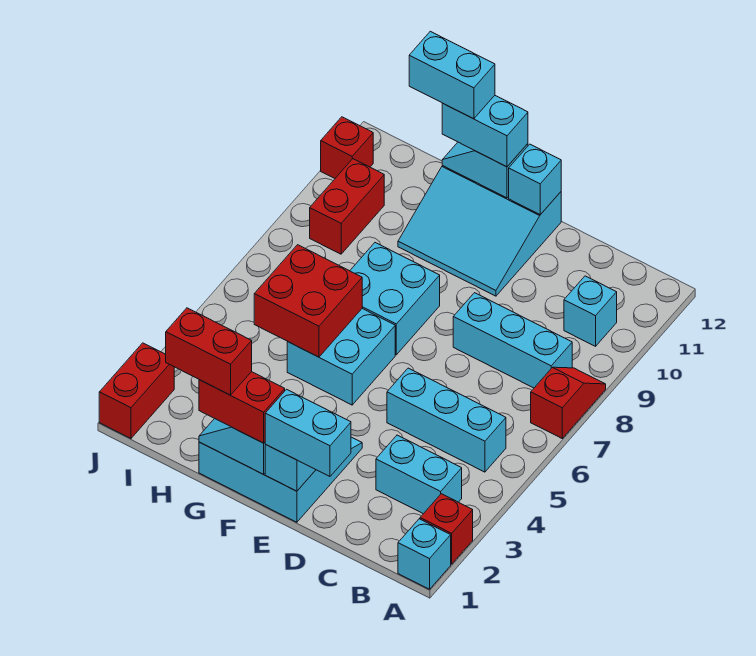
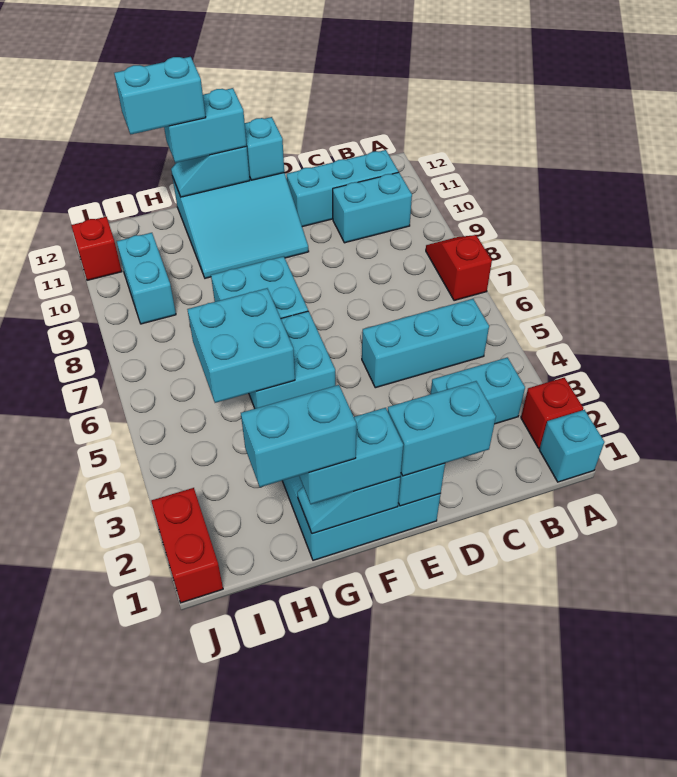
cyan brick B8:D8 level 1 -> cyan brick B11:D11 level 1
cyan brick B10 level 1 -> cyan brick B10:C10 level 1
red brick F1:G1 level 3 -> cyan brick F1:G1 level 3
red brick G1:H1 level 4 -> cyan brick G1:H1 level 4
red brick G5:H6 level 2 -> cyan brick G5:H6 level 2
red brick I9:I10 level 1 -> cyan brick I9:I10 level 1

